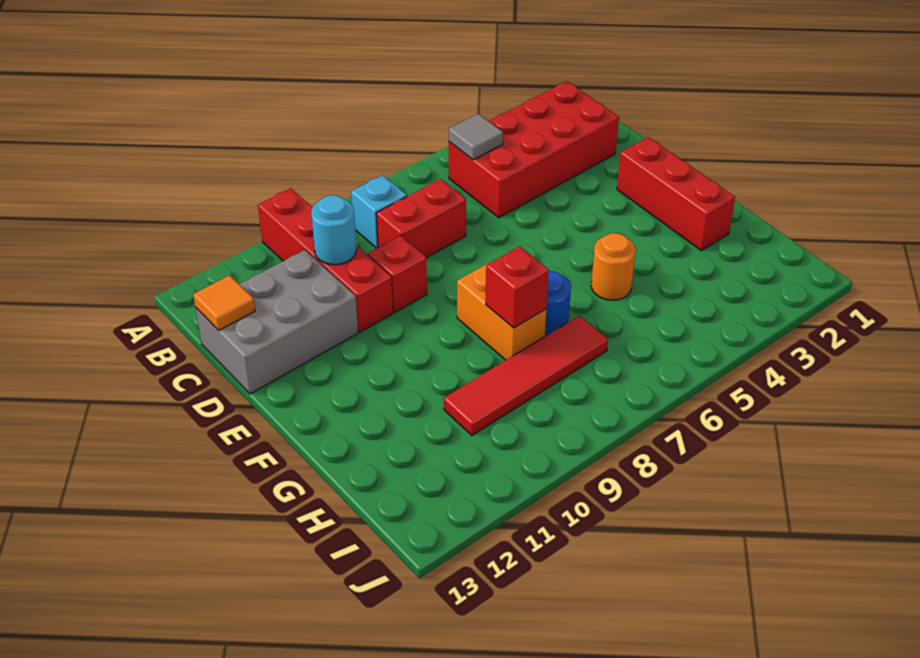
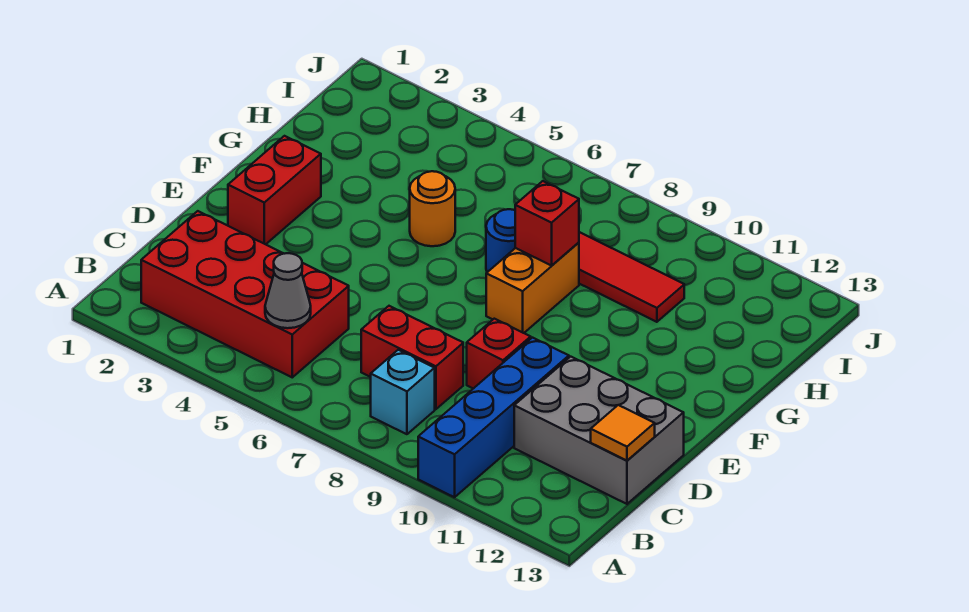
red brick A10:D10 level 1 -> blue brick A10:D10 level 1
grey tile B5 level 2 -> grey cone B5 level 2
cyan round brick C10 level 2 -> none
red brick E2:G2 level 1 -> red brick E2:F2 level 1

